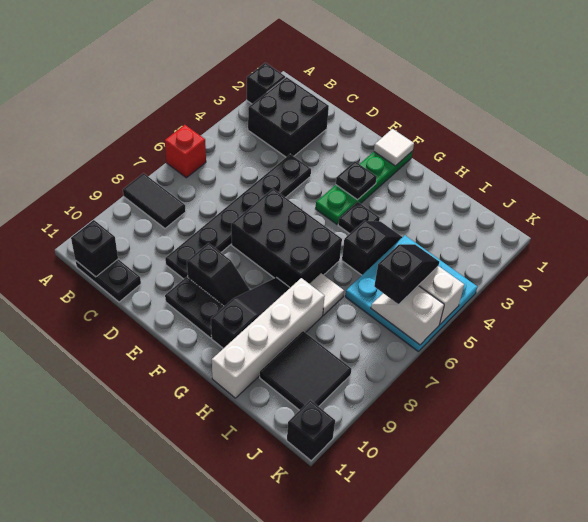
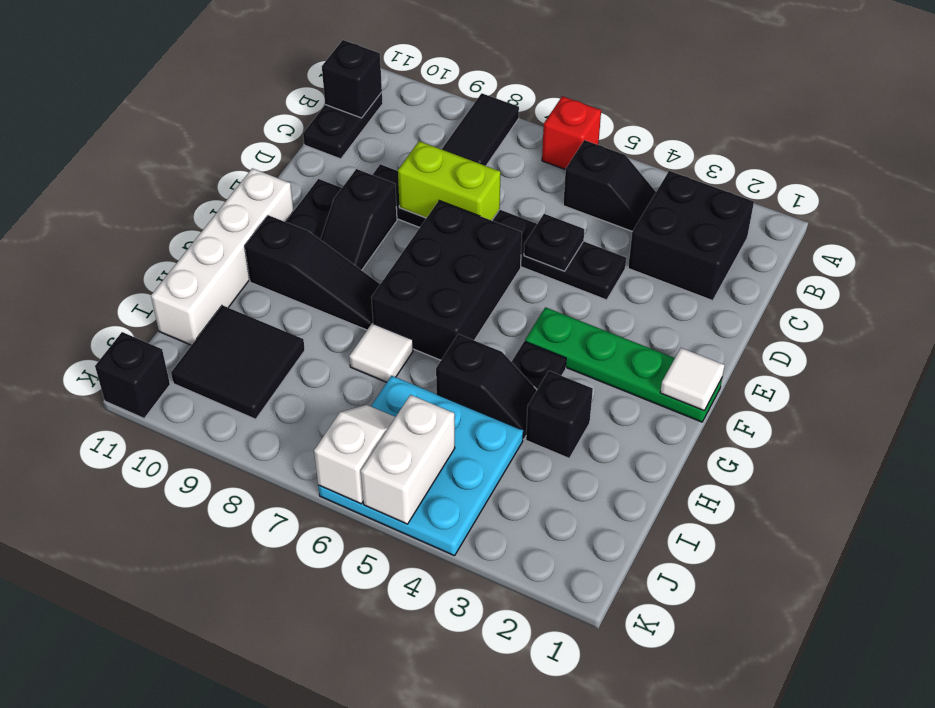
black brick A2 level 1 -> black brick H3 level 1
none -> lime brick D7:D8 level 2
black plate F3 level 2 -> black plate D5 level 2
white brick H8:H11 level 1 -> white brick F11:I11 level 1
black slope J5:J6 level 3 top 6 -> black slope B4:B5 level 1 top 5

